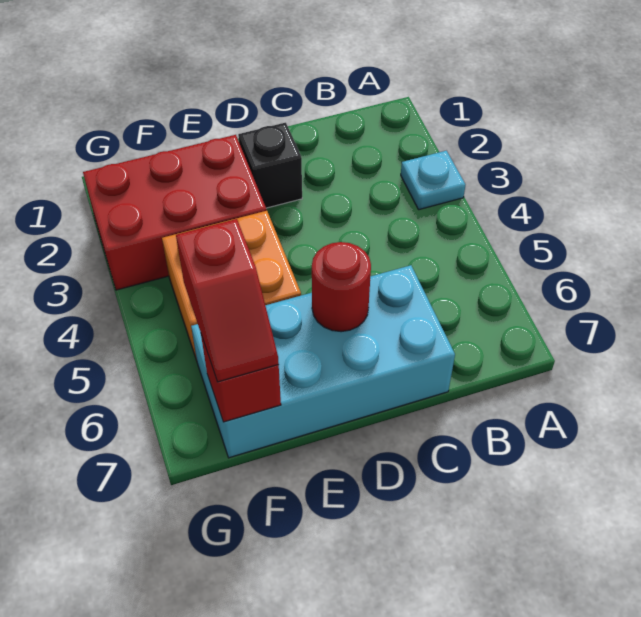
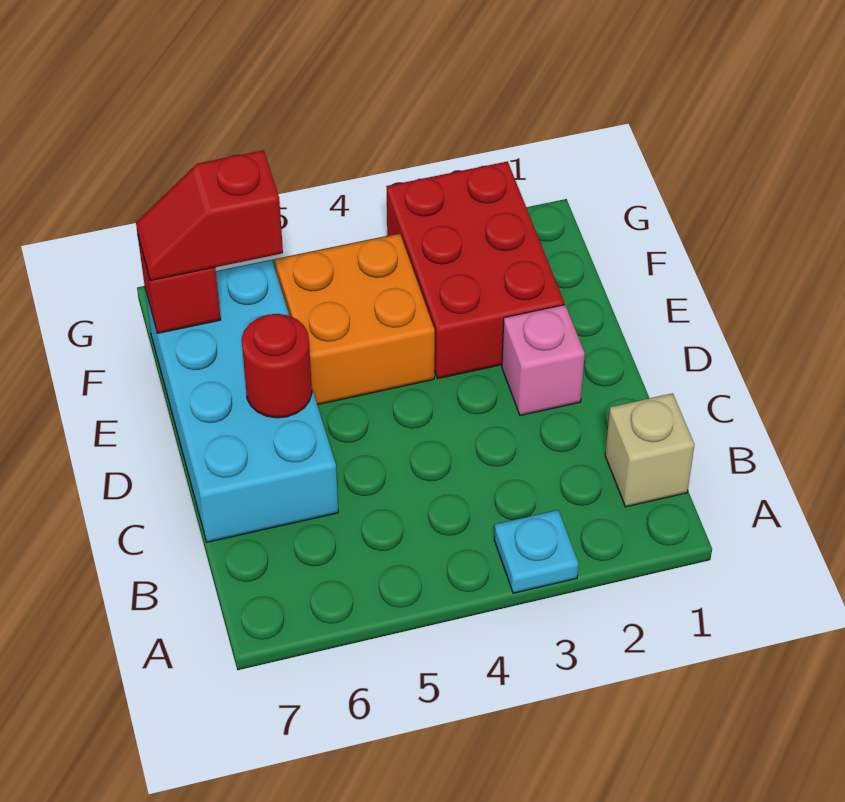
none -> tan brick B1 level 1
black brick D2 level 1 -> pink brick D2 level 1

